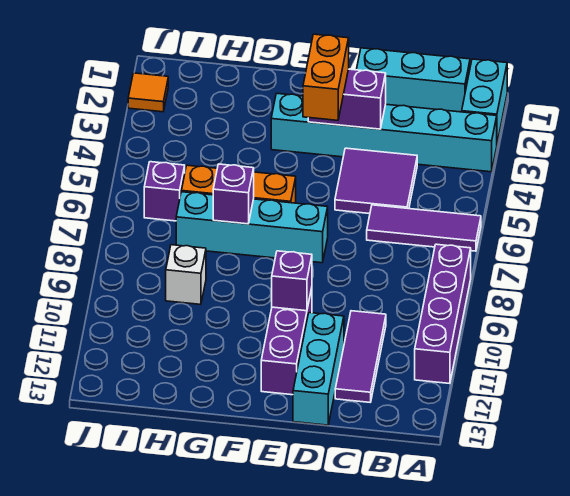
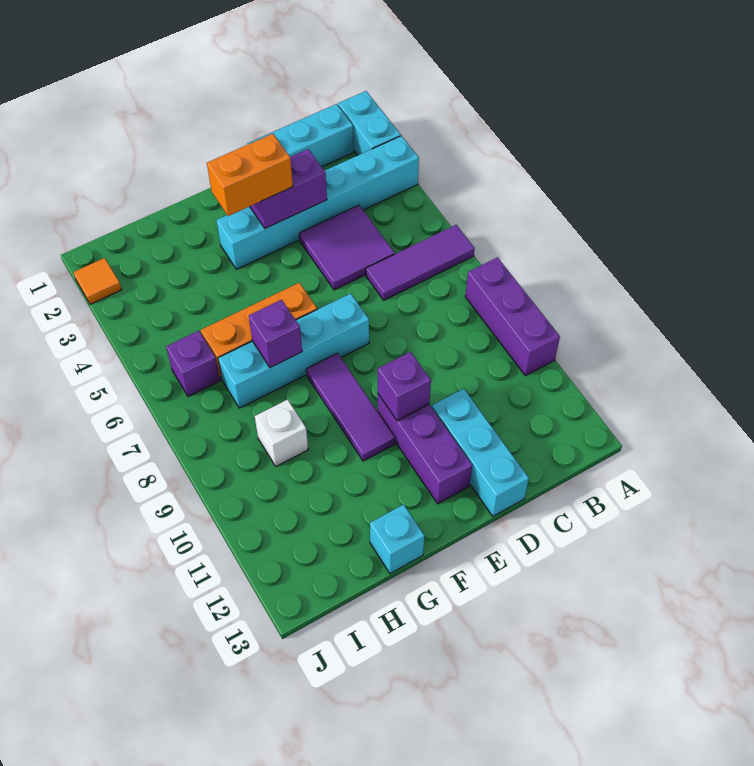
purple brick A8:A11 level 1 -> purple brick A8:A10 level 1
purple tile C10:C12 level 1 -> purple tile F8:F10 level 1
orange brick E3:E4 level 3 -> orange brick E3:F3 level 3
none -> cyan brick G13 level 1

